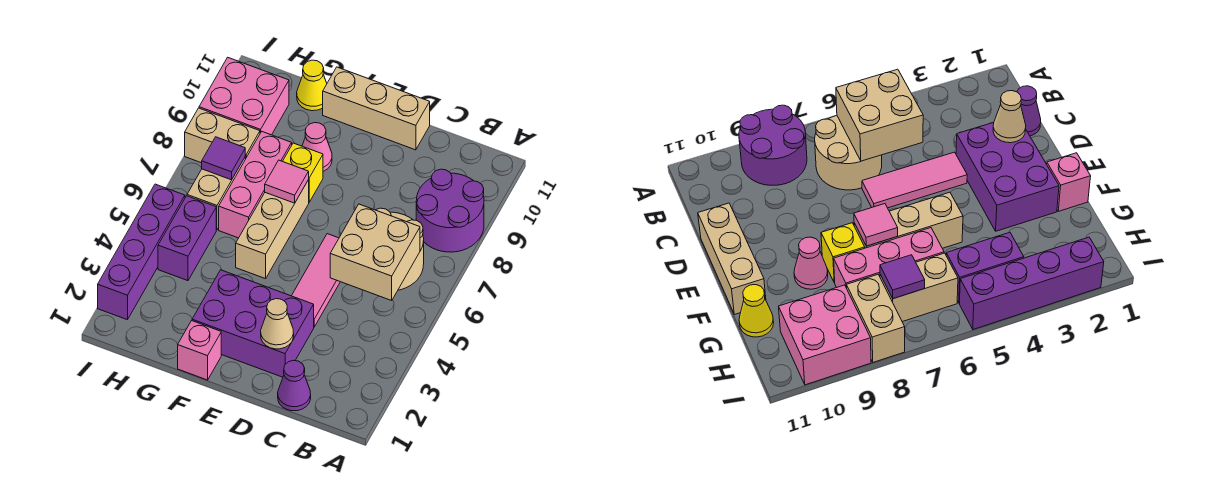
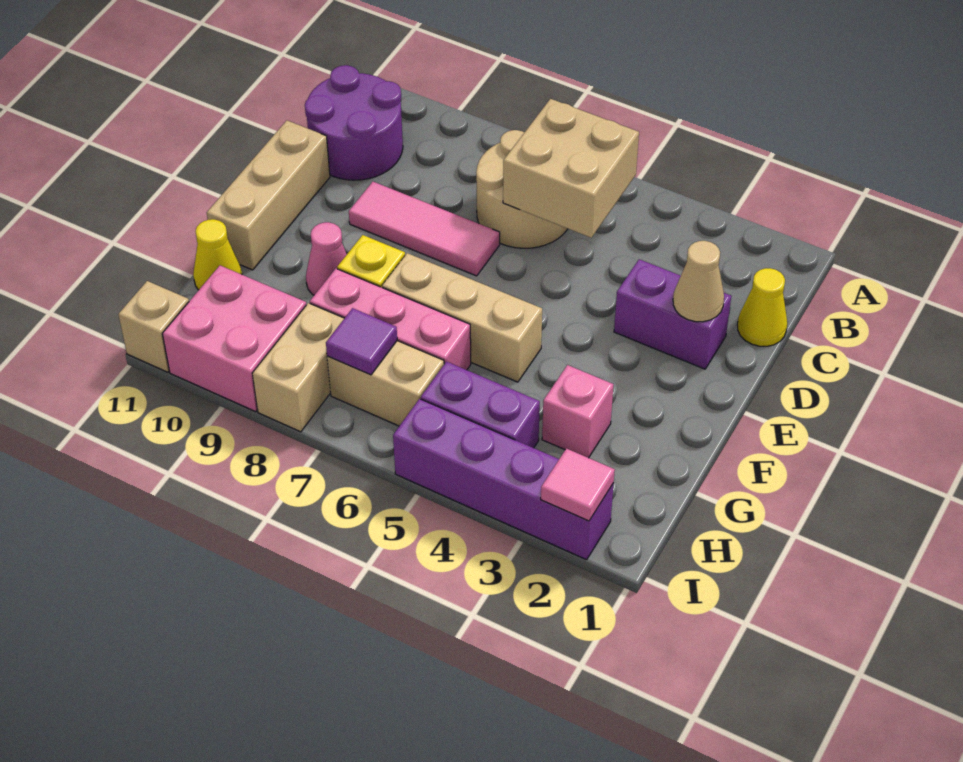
purple round brick A8:B9 level 1 -> purple round brick B10:C11 level 1
purple cone C1 level 1 -> yellow cone C1 level 1
purple brick D2:F3 level 1 -> purple brick D2:D3 level 1
pink tile D4:D6 level 1 -> pink tile D7:D9 level 1
pink brick F1 level 1 -> pink brick G3 level 1
pink tile F7 level 2 -> pink tile I2 level 2
none -> tan brick I11 level 1

